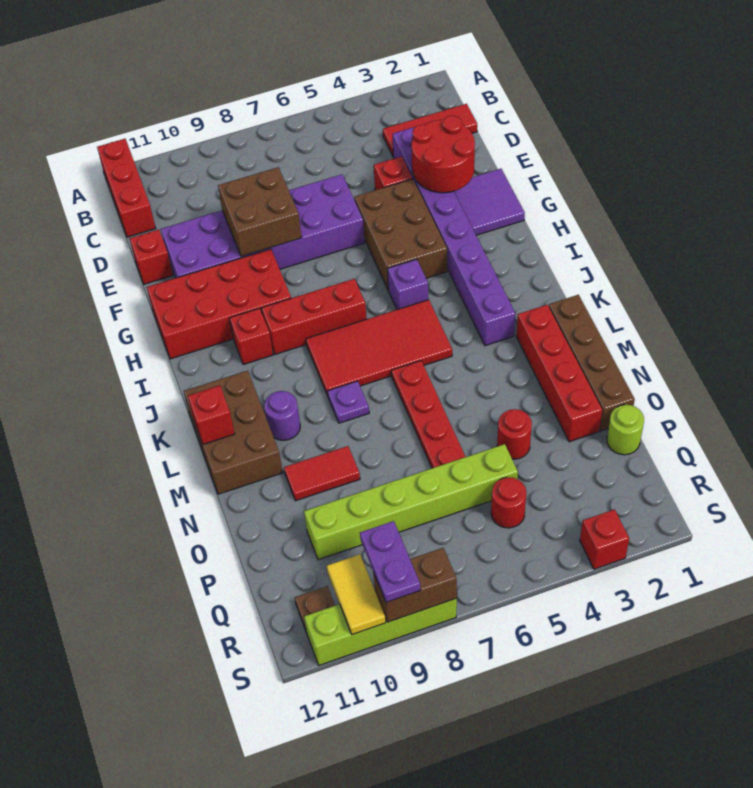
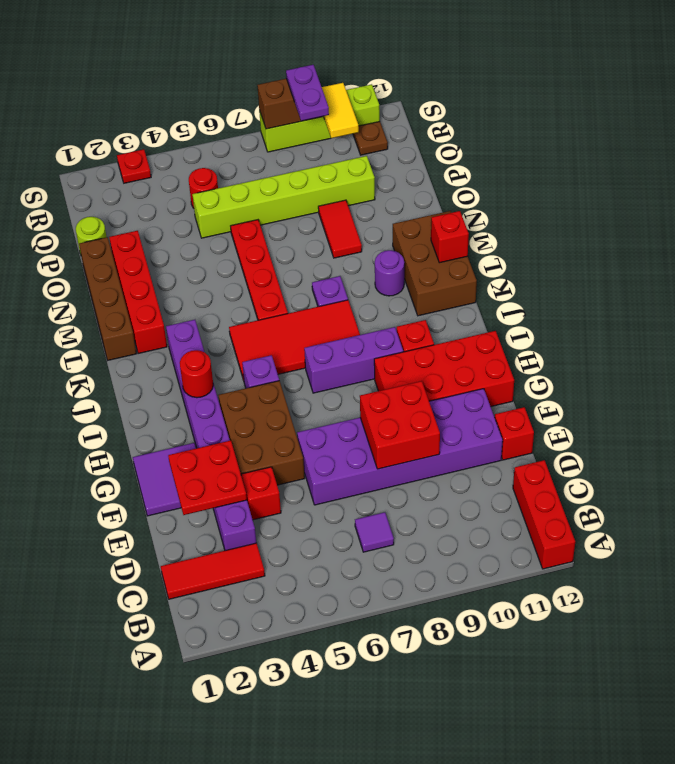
none -> purple tile C7 level 1
red round brick E2:F3 level 2 -> red plate E2:F3 level 2
brown brick E8:F9 level 2 -> red brick E8:F9 level 2
red brick I7:I9 level 1 -> purple brick I7:I9 level 1
red tile N9:N10 level 1 -> red tile N9:O9 level 1
red round brick O4 level 1 -> red round brick I3 level 2
red brick S3 level 1 -> red plate S3 level 1

